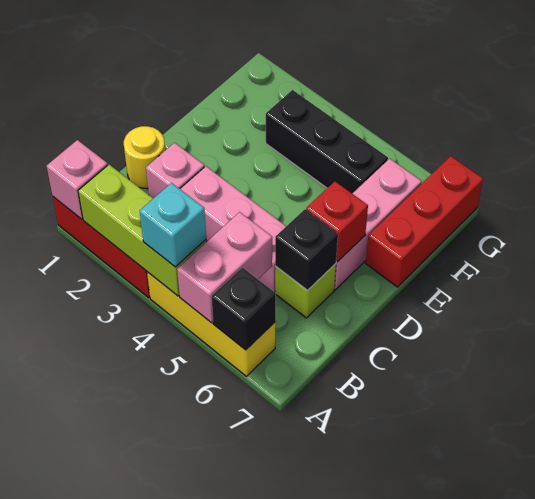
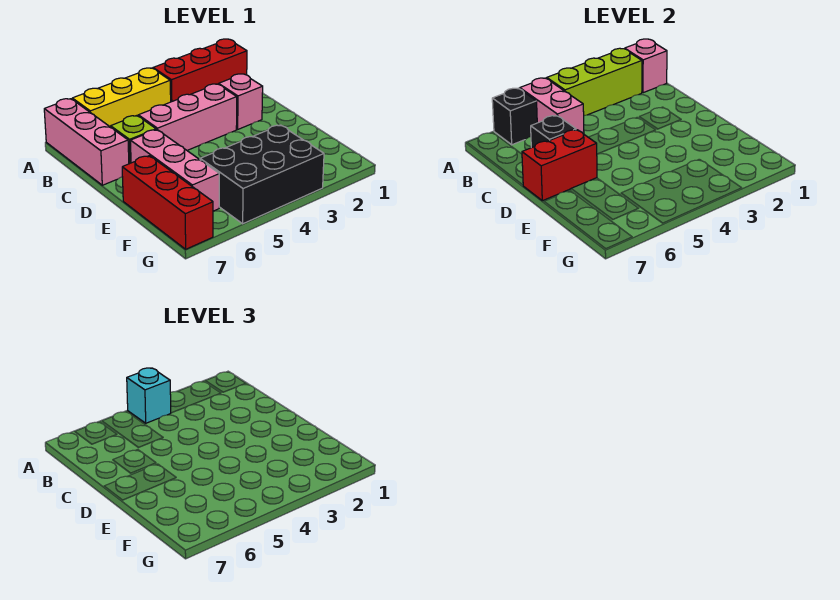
none -> pink brick A7:C7 level 1
yellow round brick C1 level 1 -> none
red brick D6 level 2 -> red brick D6:D7 level 2
black brick F3:F5 level 1 -> black brick F3:G5 level 1

